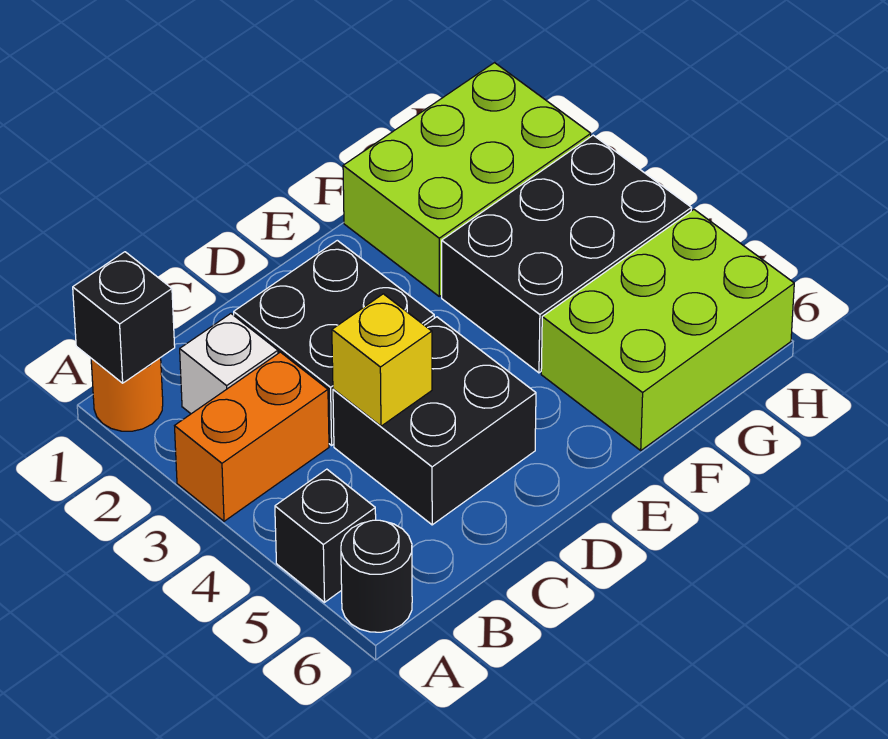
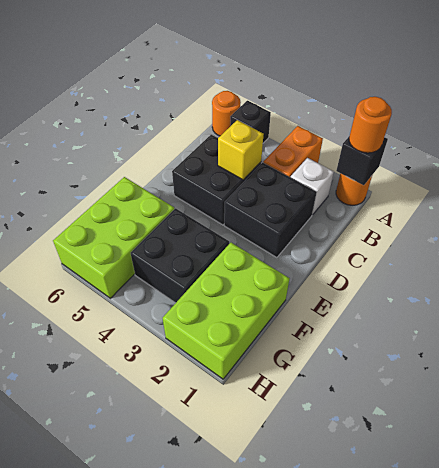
none -> orange round brick A1 level 3
black round brick A6 level 1 -> orange round brick A6 level 1
black brick F3:H4 level 1 -> black brick F3:G4 level 1

